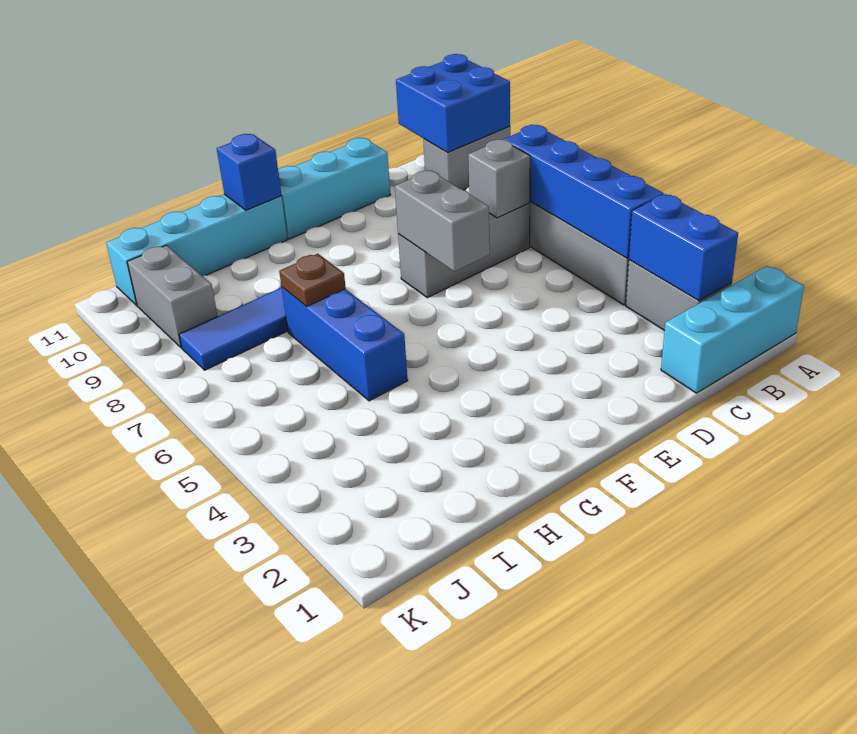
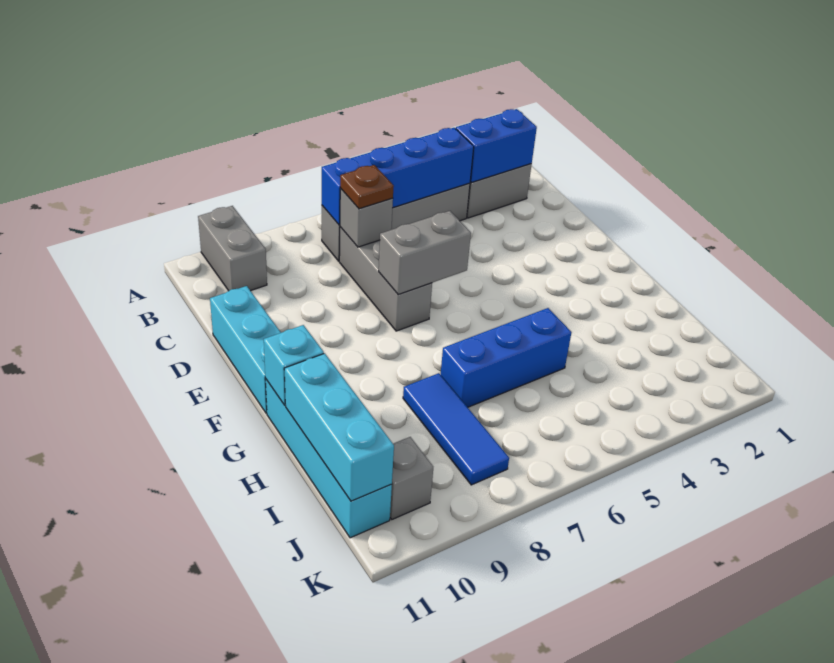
cyan brick A1:C1 level 1 -> cyan brick H11:J11 level 2
blue brick A10:B11 level 2 -> none
blue brick G11 level 2 -> cyan brick G11 level 2
brown plate H7 level 2 -> brown plate C7 level 3
grey brick J9:J10 level 1 -> grey brick J10 level 1

